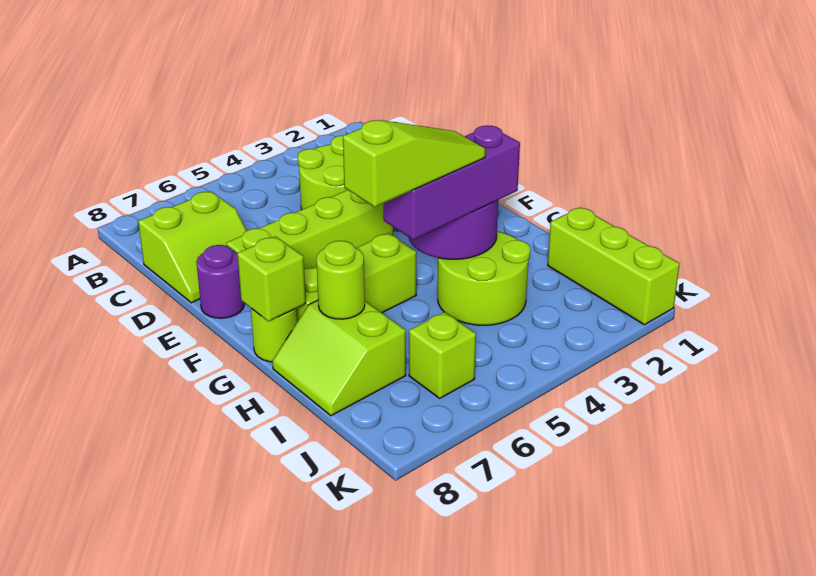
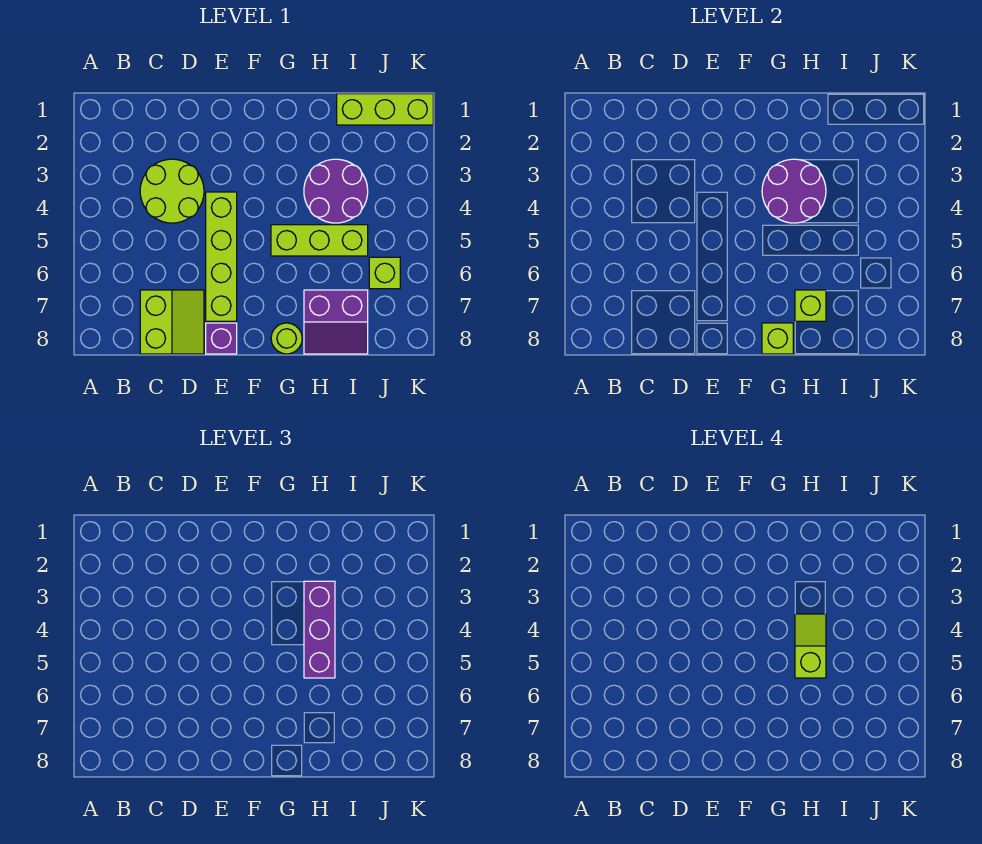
purple round brick E8 level 1 -> purple brick E8 level 1
lime brick G5:G7 level 1 -> lime brick G5:I5 level 1
lime round brick H3:I4 level 1 -> purple round brick H3:I4 level 1
lime slope H4:H6 level 4 top 6 -> lime slope H4:H5 level 4 top 5
lime slope H7:I8 level 1 top 7 -> purple slope H7:I8 level 1 top 7
lime round brick H7 level 2 -> lime brick H7 level 2

